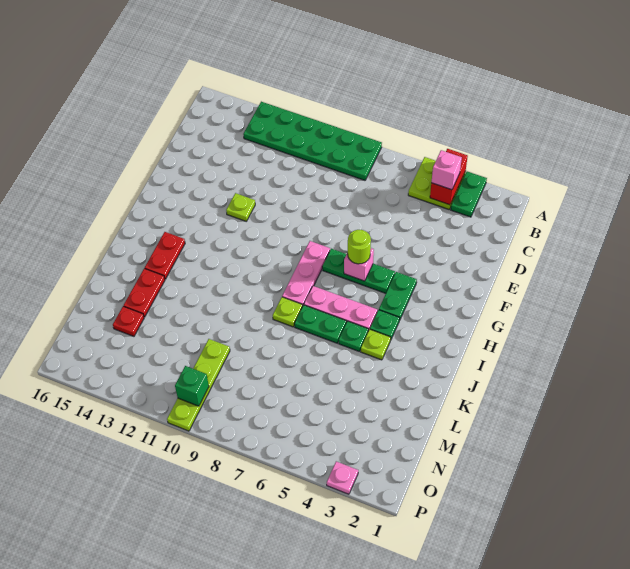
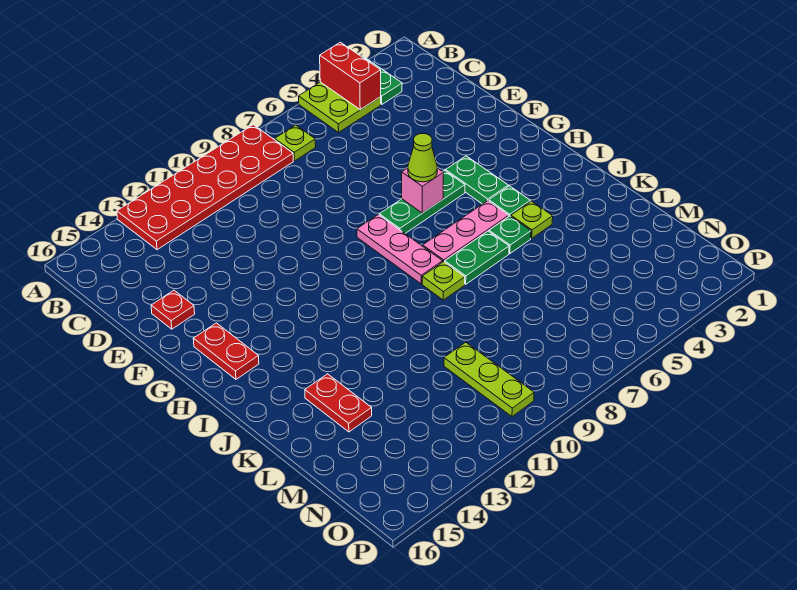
green plate A8:B13 level 1 -> red plate A8:B13 level 1
pink brick B4 level 3 -> none
lime plate F12 level 1 -> lime plate B7 level 1
lime round brick G6 level 3 -> lime cone G6 level 3
red plate I14:J14 level 1 -> red plate G15:H15 level 1
lime plate M10:P10 level 1 -> lime plate M10:O10 level 1
red plate M14 level 1 -> red plate E15 level 1
green brick O10 level 2 -> none
pink plate P3 level 1 -> none

